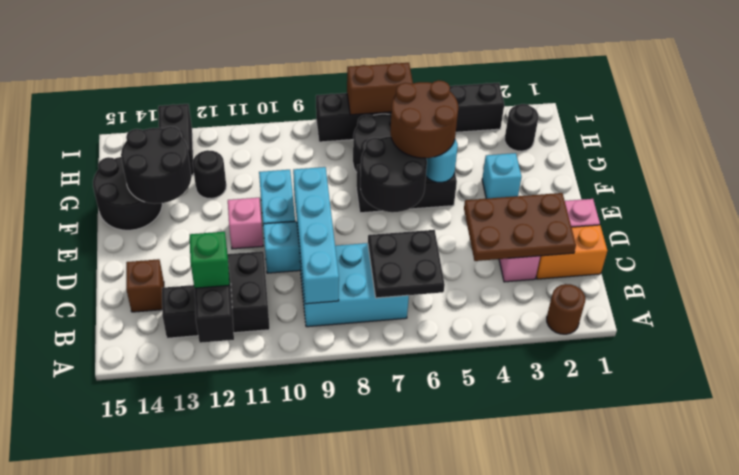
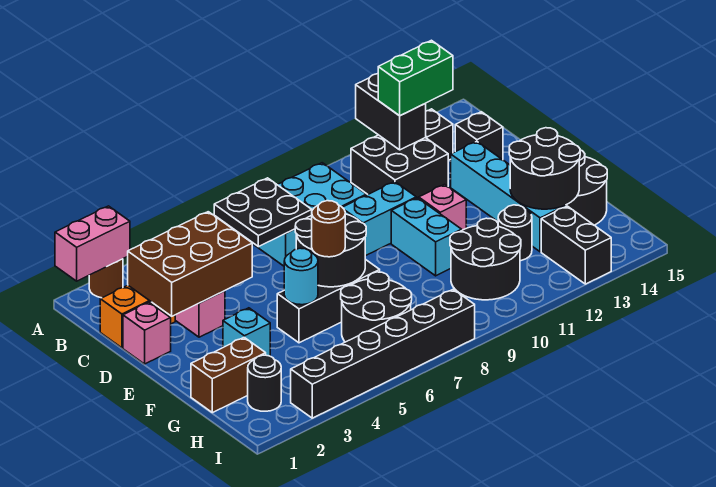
none -> pink brick A1:A2 level 2
cyan brick B9:E9 level 2 -> cyan brick D13:G13 level 1
green brick B12 level 3 -> green brick B12:B13 level 3
brown plate C2:D4 level 2 -> brown brick C2:D4 level 2
brown brick C14 level 1 -> black brick C14 level 1
brown round brick F5:G6 level 3 -> brown round brick F6 level 3
none -> black round brick G10:H11 level 1
brown brick I6:I7 level 2 -> brown brick G1:G2 level 1

